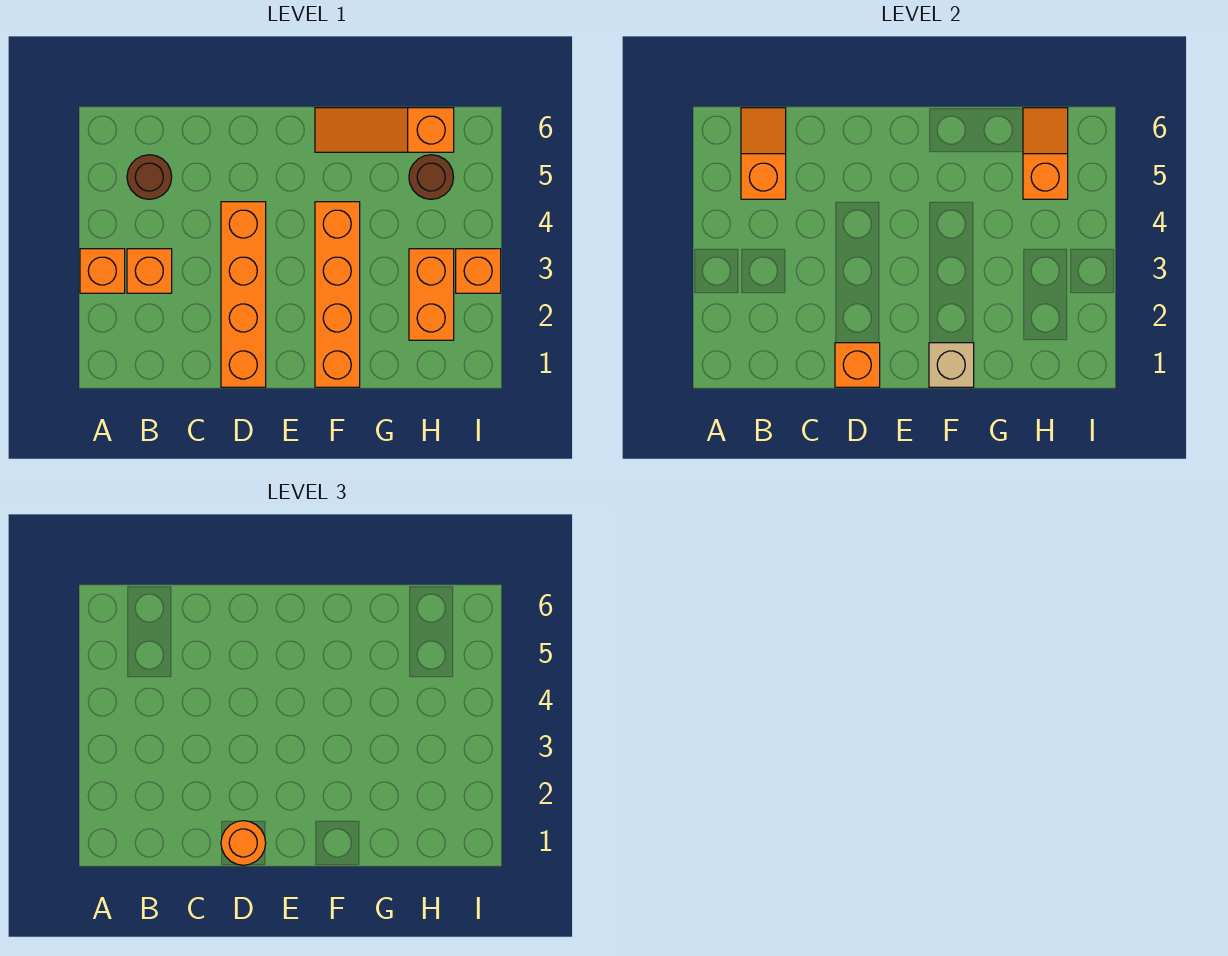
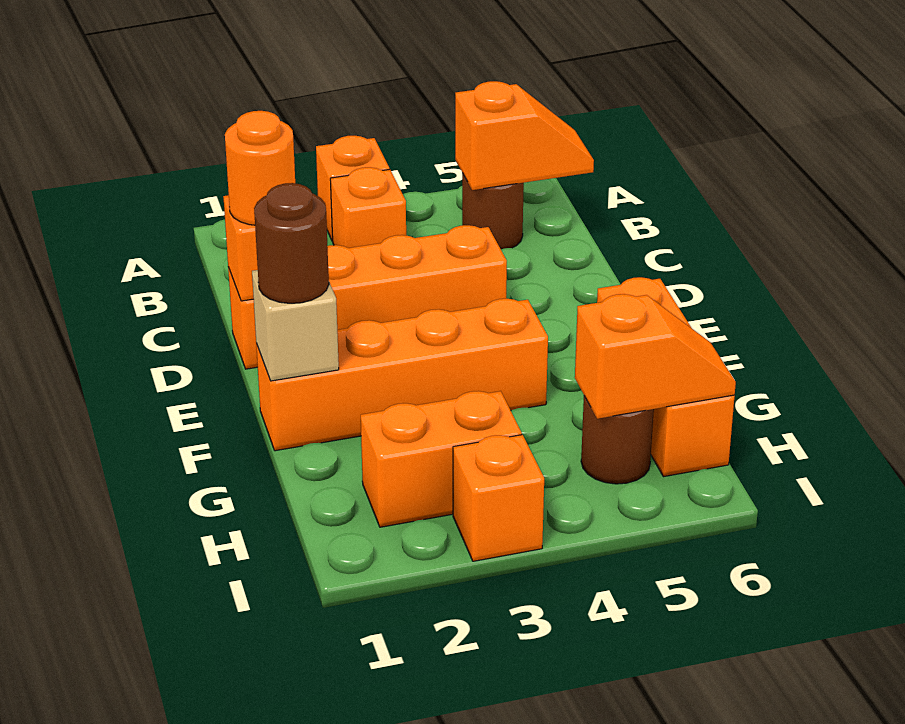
none -> brown round brick F1 level 3
orange slope F6:H6 level 1 top H -> orange brick F6:H6 level 1

